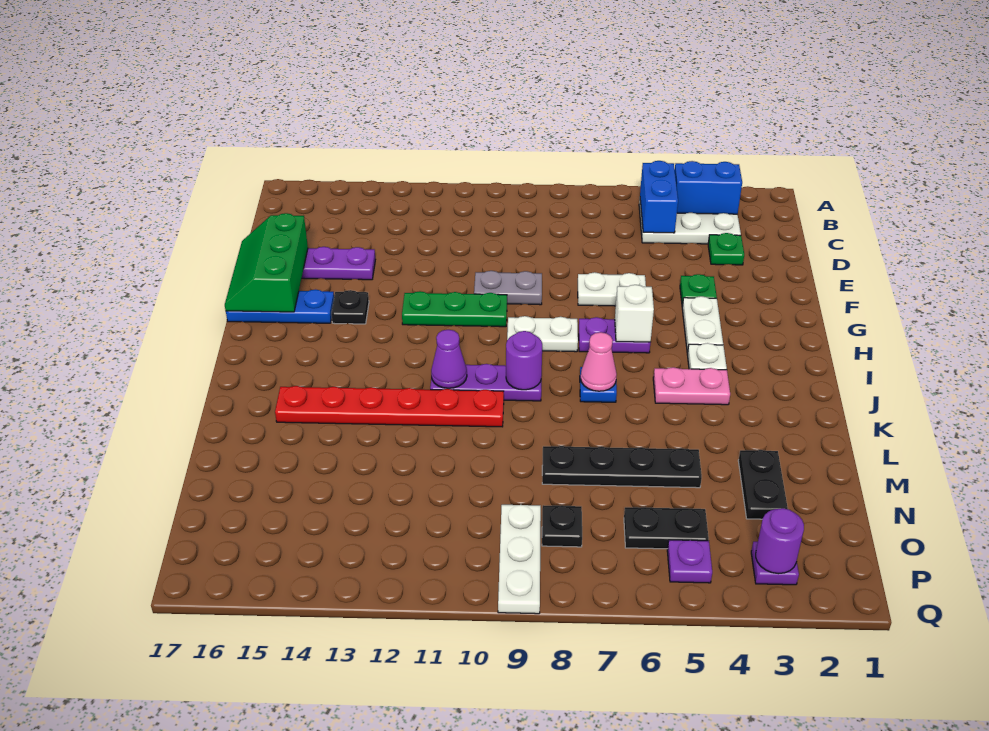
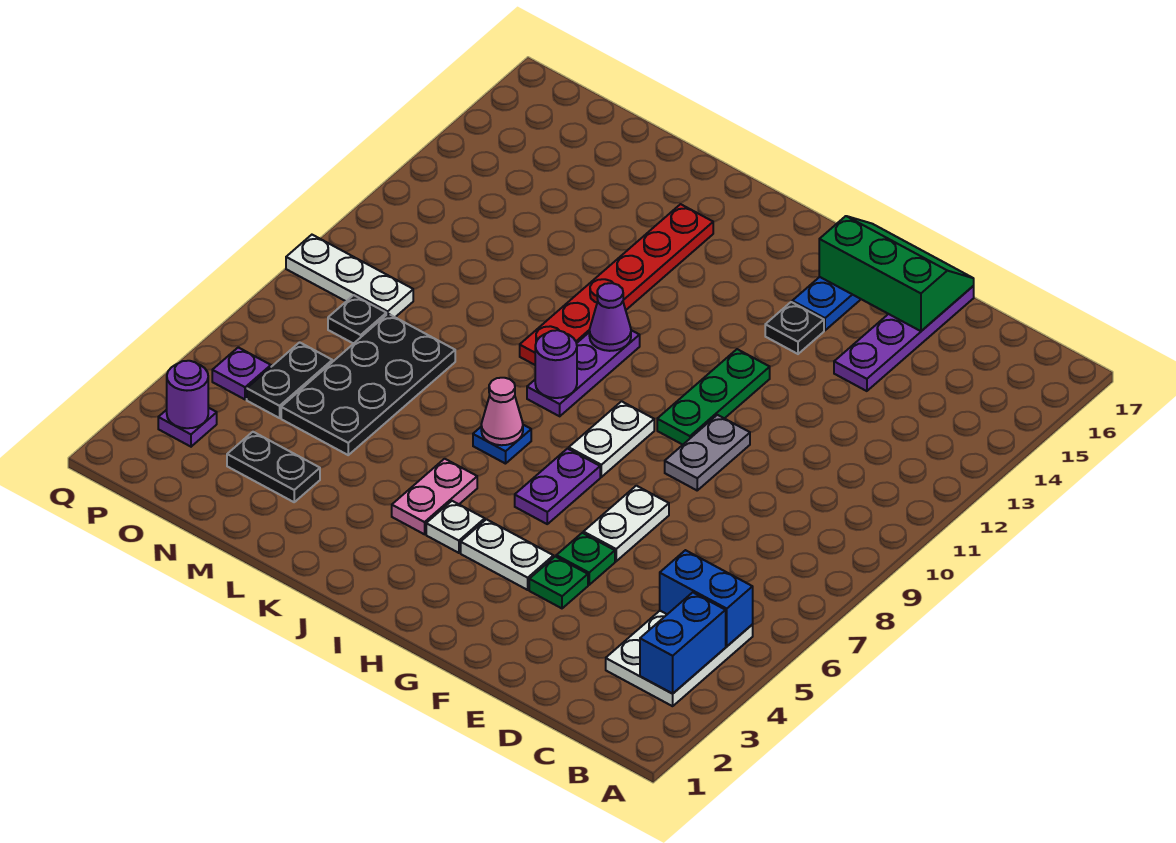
green plate D3 level 1 -> green plate F5 level 1
white brick H6 level 2 -> none
black plate M5:M8 level 1 -> black plate M5:N8 level 1

